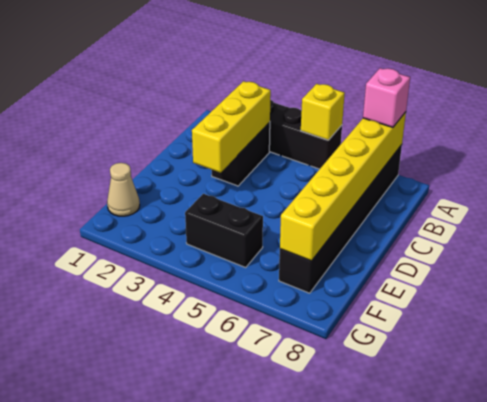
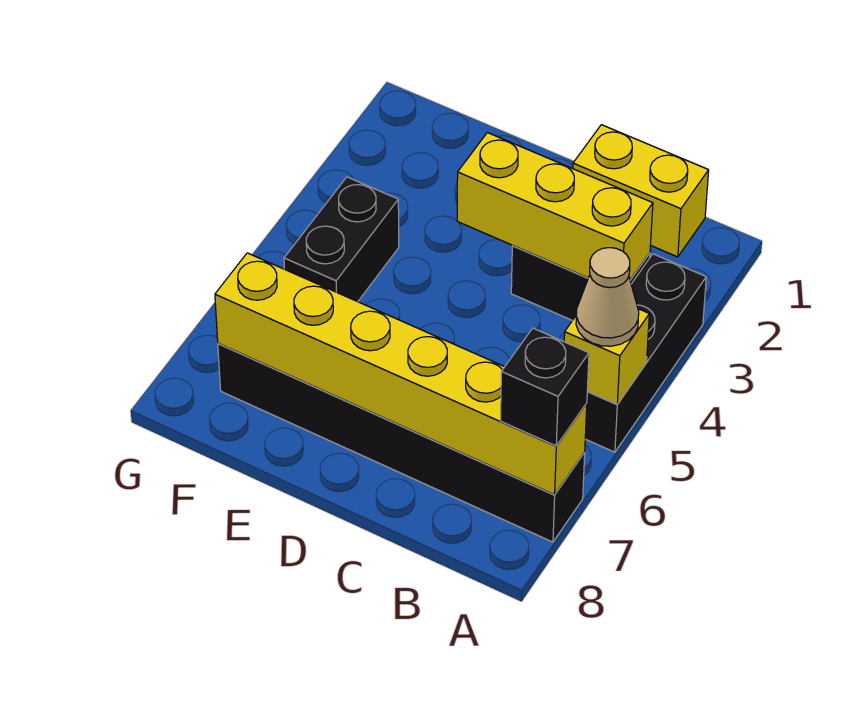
pink brick A7 level 3 -> black brick A7 level 3
none -> yellow brick B1:C1 level 1
tan cone F1 level 1 -> tan cone A5 level 3

